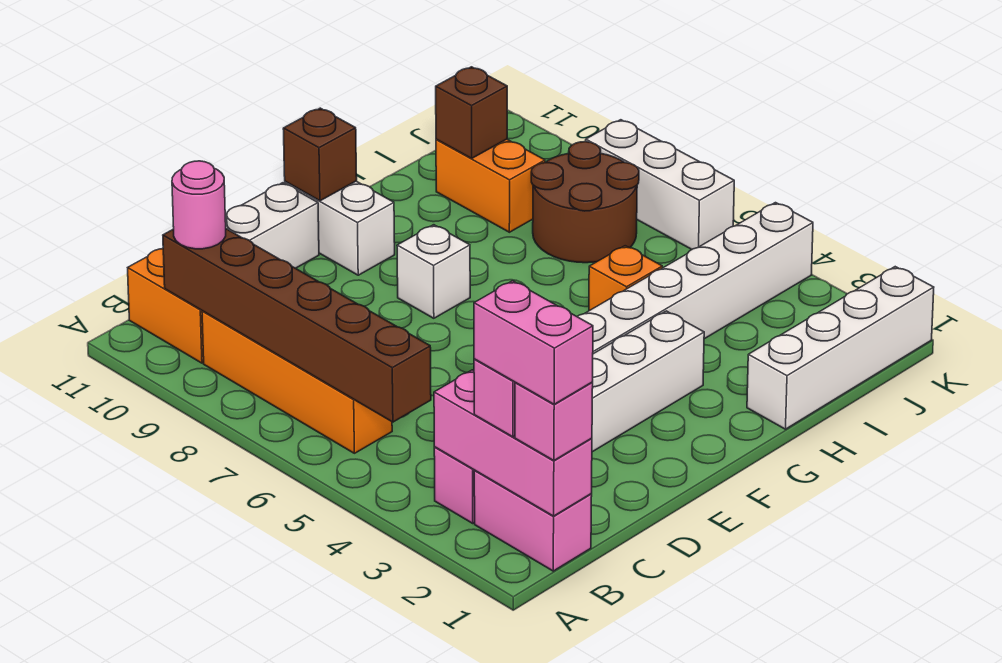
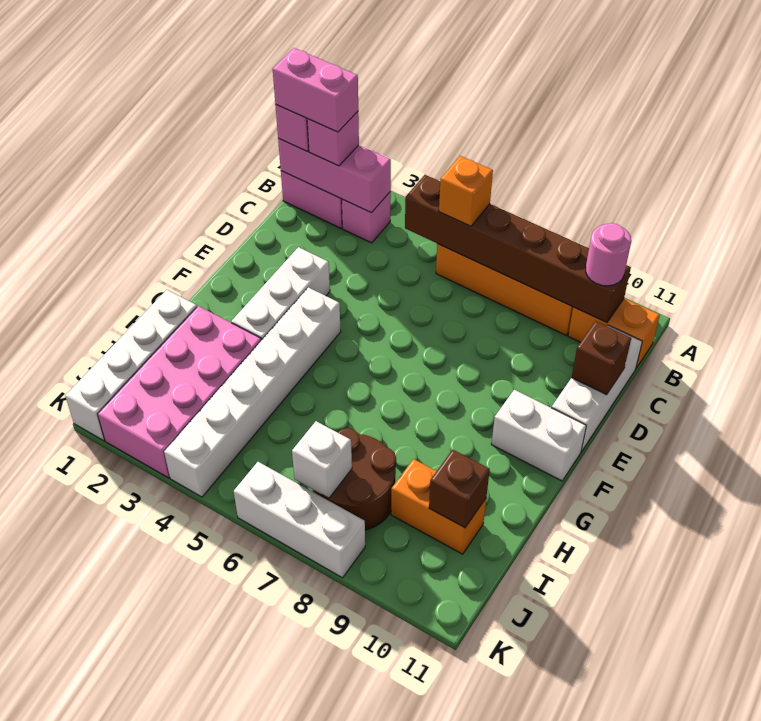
white brick F8 level 1 -> white brick J7 level 2
brown brick F11 level 2 -> brown brick D11 level 2
none -> pink brick H2:K3 level 1
orange brick H5 level 1 -> orange brick B6 level 3

